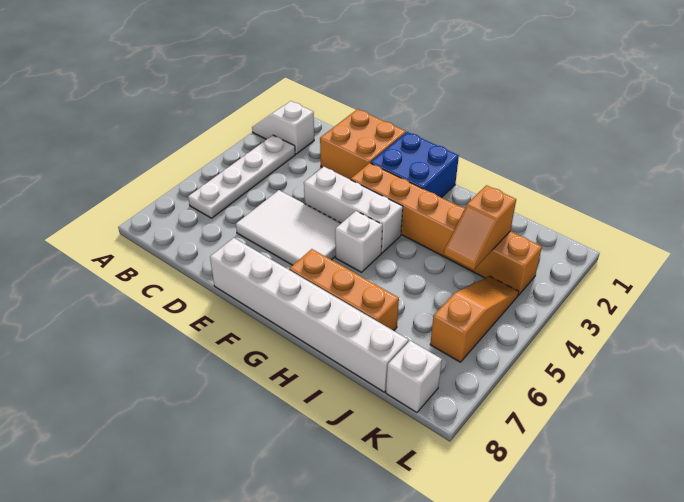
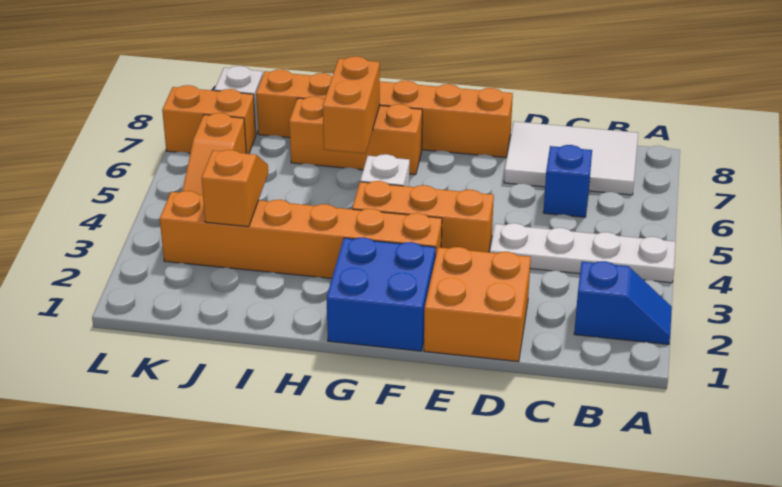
white slope A2:B2 level 1 top B -> blue slope A2:B2 level 1 top B
white plate B3:B6 level 1 -> white plate A4:D4 level 1
none -> blue brick C6 level 1
white tile D5:F6 level 1 -> white tile B7:D8 level 1
white brick E4:G4 level 1 -> orange brick E4:G4 level 1
white brick E8:J8 level 1 -> orange brick E8:J8 level 1
none -> orange brick H6:H7 level 2
none -> orange brick K7:L7 level 1

